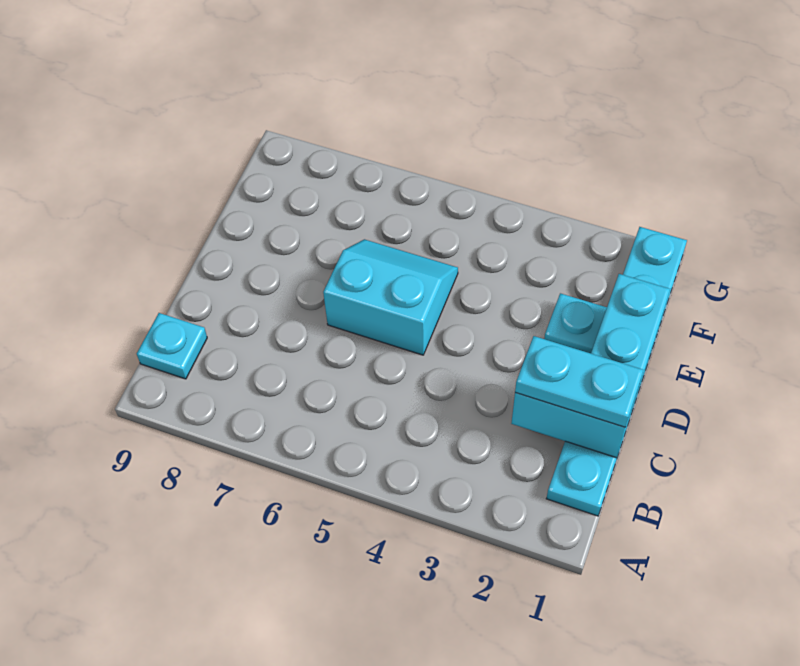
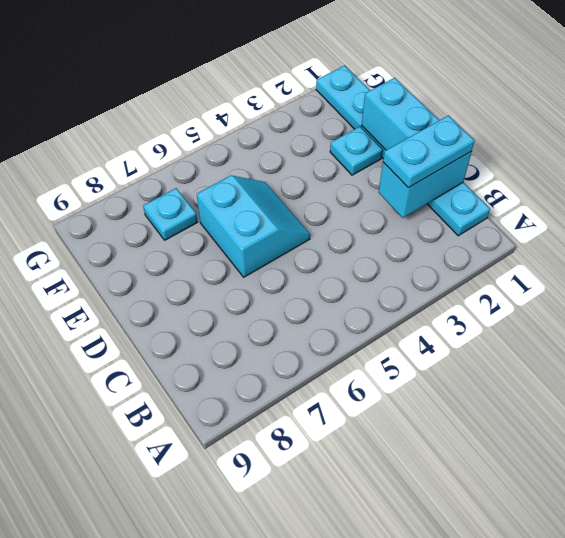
cyan plate B9 level 1 -> cyan plate F7 level 1
cyan slope D5:E6 level 1 top D -> cyan slope D5:E6 level 1 top 6

